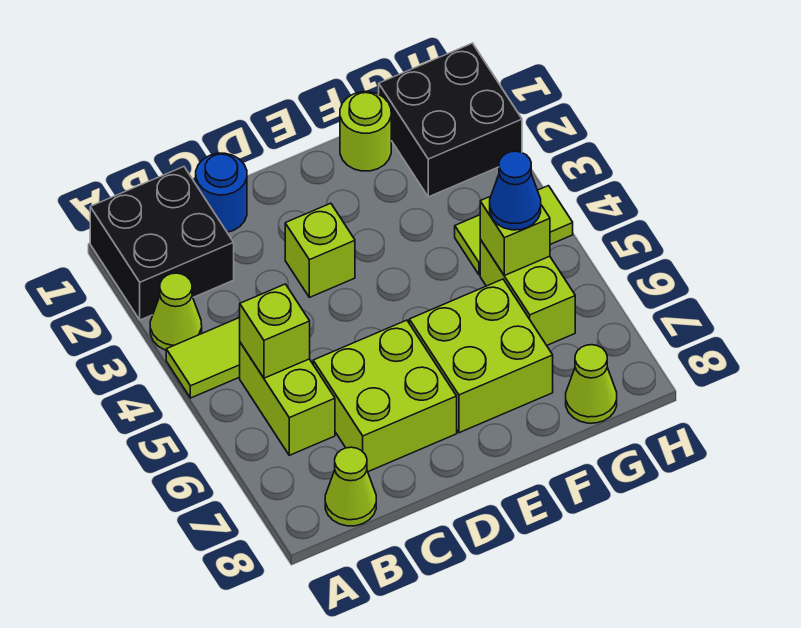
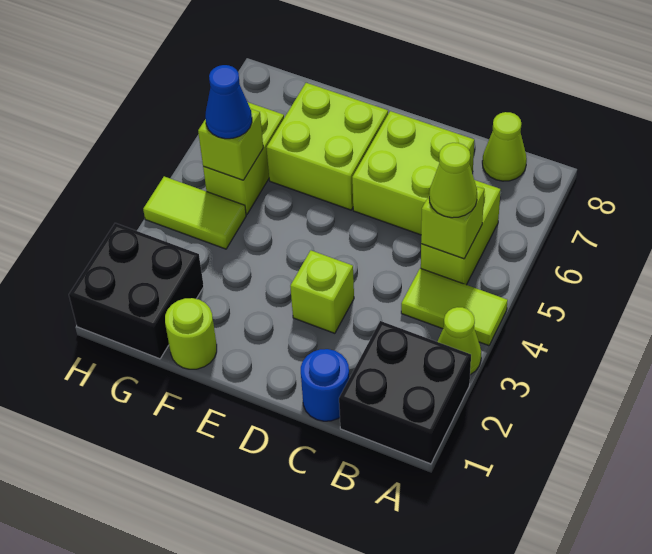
lime cone G8 level 1 -> lime cone B5 level 3

